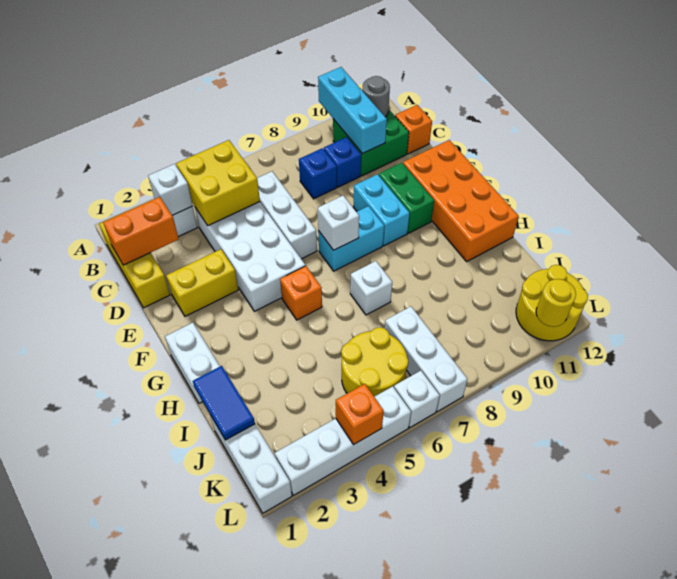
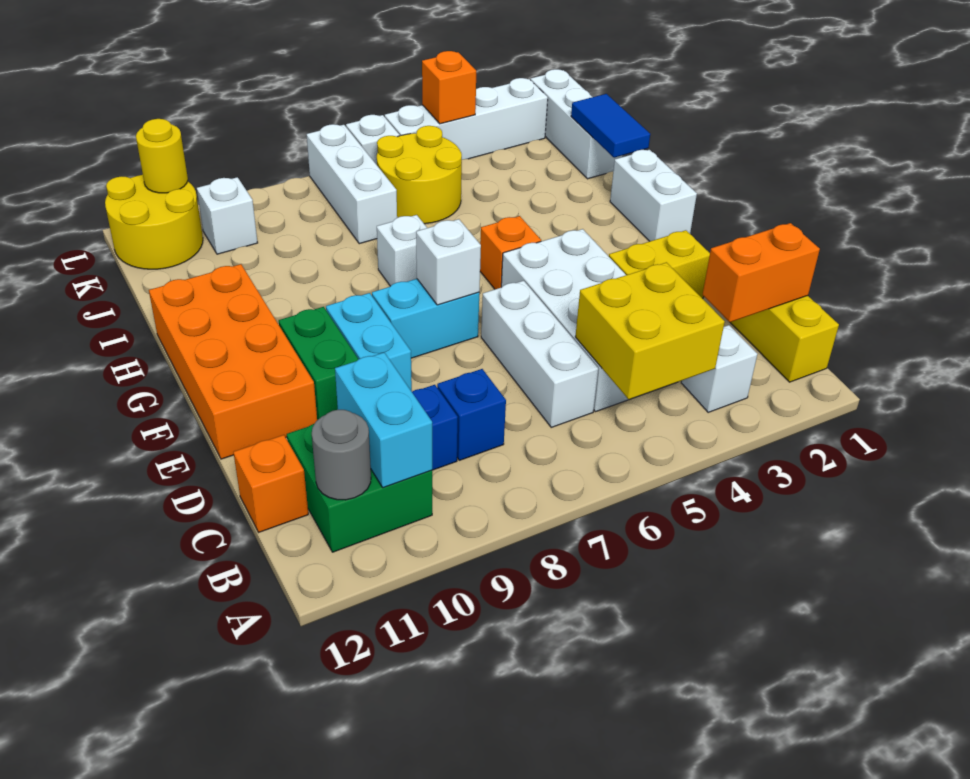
cyan brick A10:C10 level 2 -> cyan brick B10:C10 level 2
white brick B3 level 2 -> white brick K10 level 1

